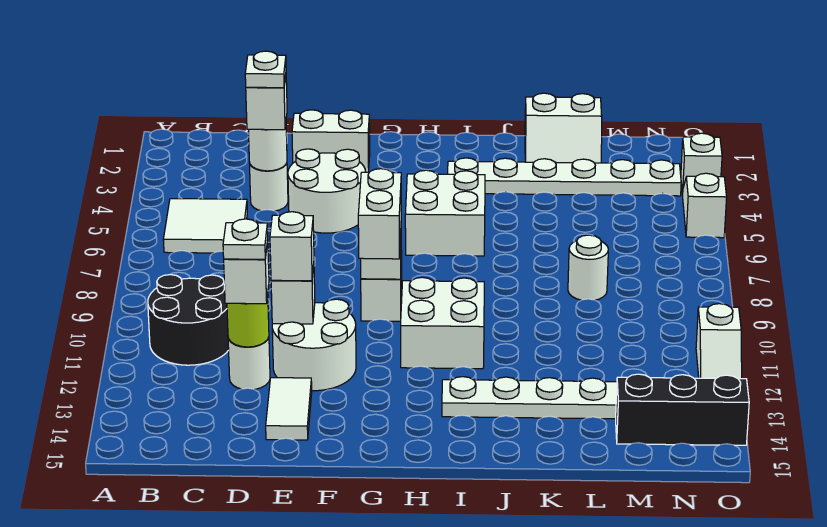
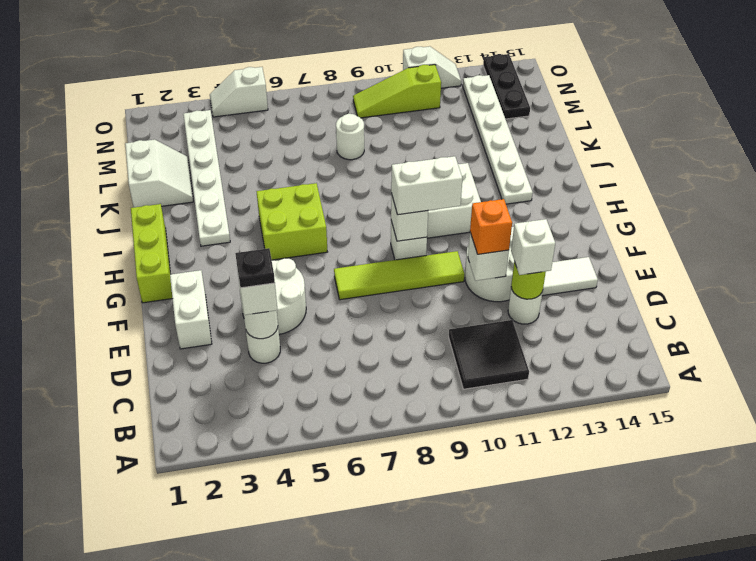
white tile B5:C6 level 1 -> none
black round brick B10:C11 level 1 -> black tile B10:C11 level 1
white plate D4 level 4 -> black plate D4 level 4
white plate D12 level 4 -> none
white brick E11 level 3 -> orange brick E11 level 3
none -> lime tile F7:F10 level 1
none -> lime brick G1:I1 level 1
white brick H5:I6 level 1 -> lime brick H5:I6 level 1
black brick M14:O14 level 1 -> black plate M14:O14 level 1
none -> lime slope N9:N11 level 1 top 11
white brick O3 level 1 -> none

